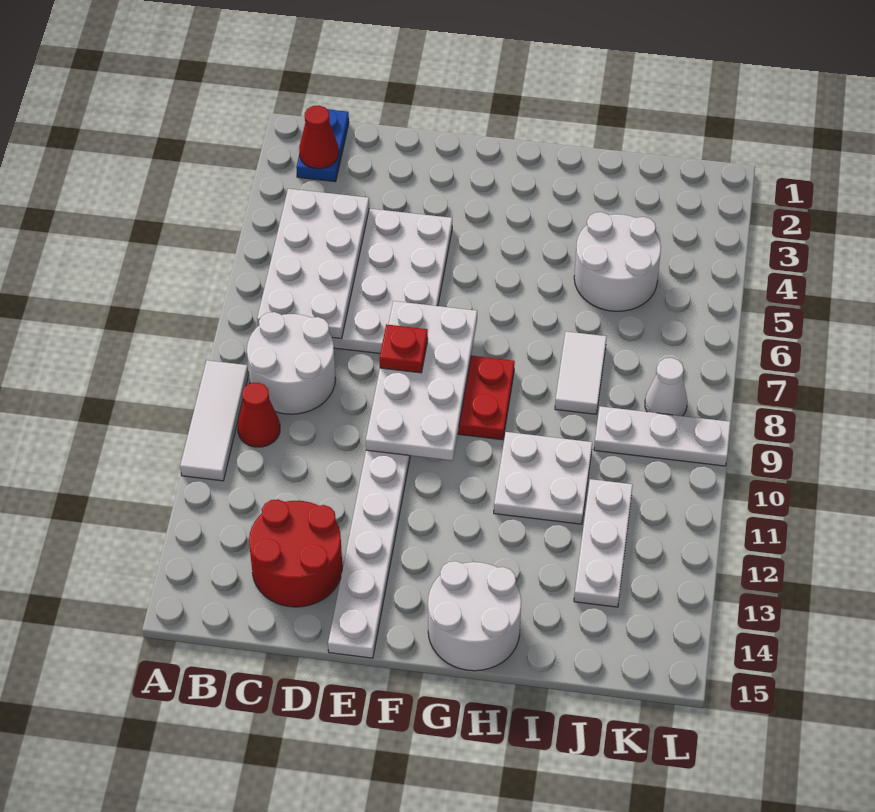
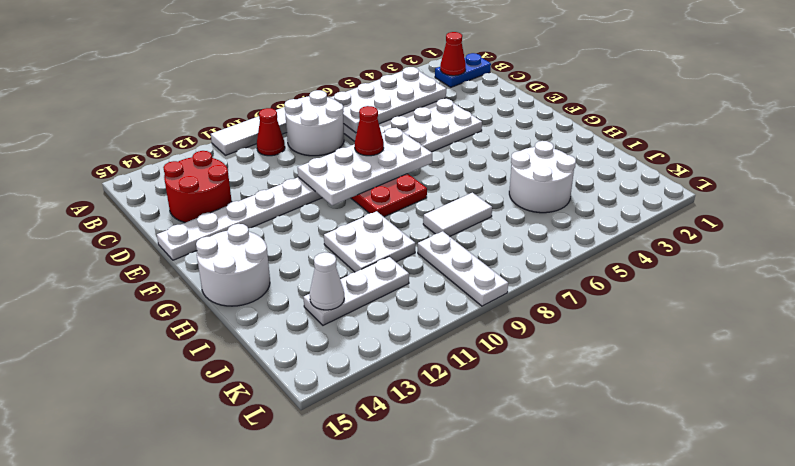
red plate E8 level 3 -> red cone E8 level 3
white cone K8 level 1 -> white cone J13 level 2

